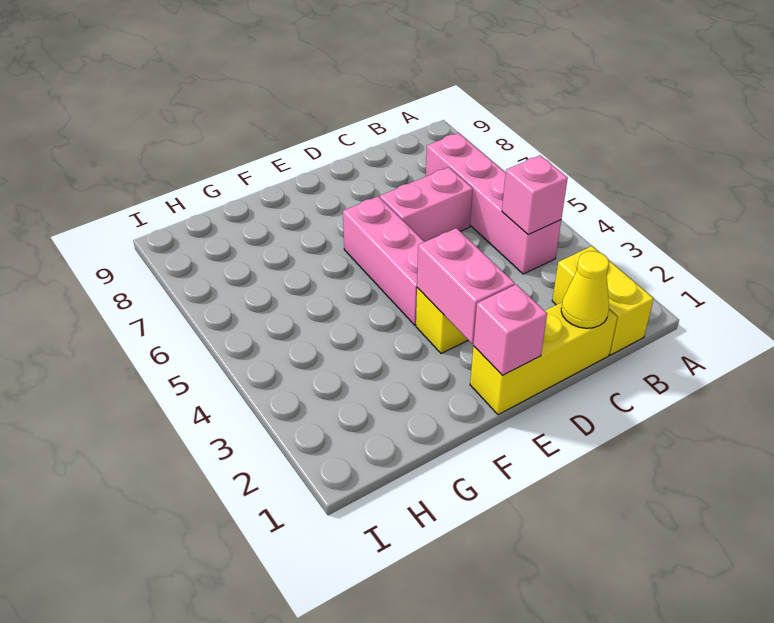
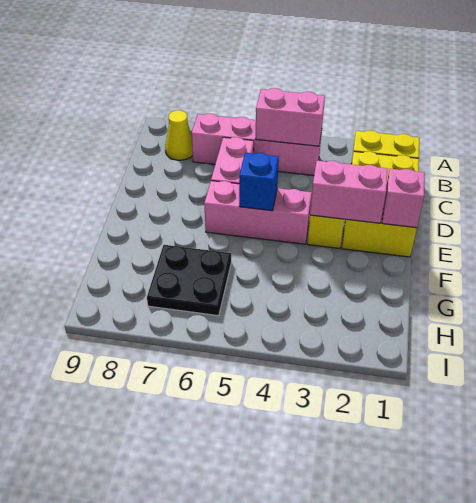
pink brick B4 level 2 -> pink brick B4:B5 level 2
yellow brick C1:E1 level 1 -> yellow brick C1:E2 level 1
yellow cone C1 level 2 -> yellow cone B8 level 1
none -> blue brick E5 level 2
none -> black plate G6:H7 level 1

